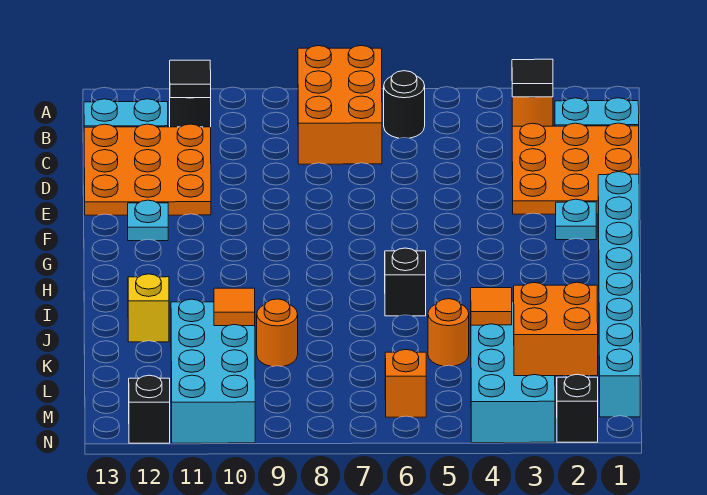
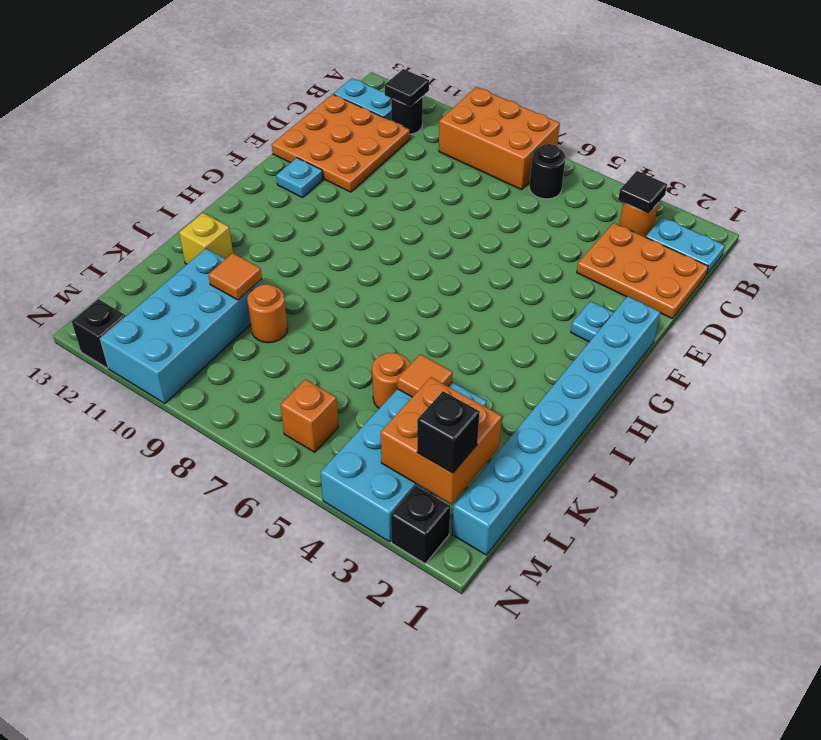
orange brick A7:C8 level 1 -> orange brick A7:B9 level 1
orange plate C1:E3 level 1 -> orange plate C1:D3 level 1
black brick I6 level 1 -> black brick M2 level 3

